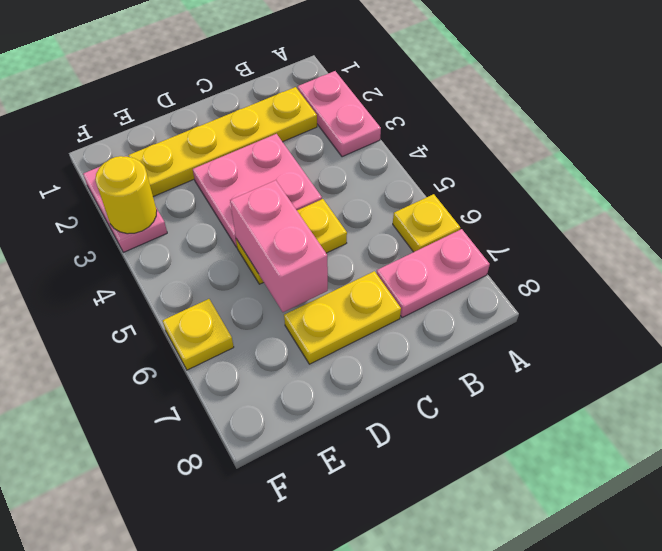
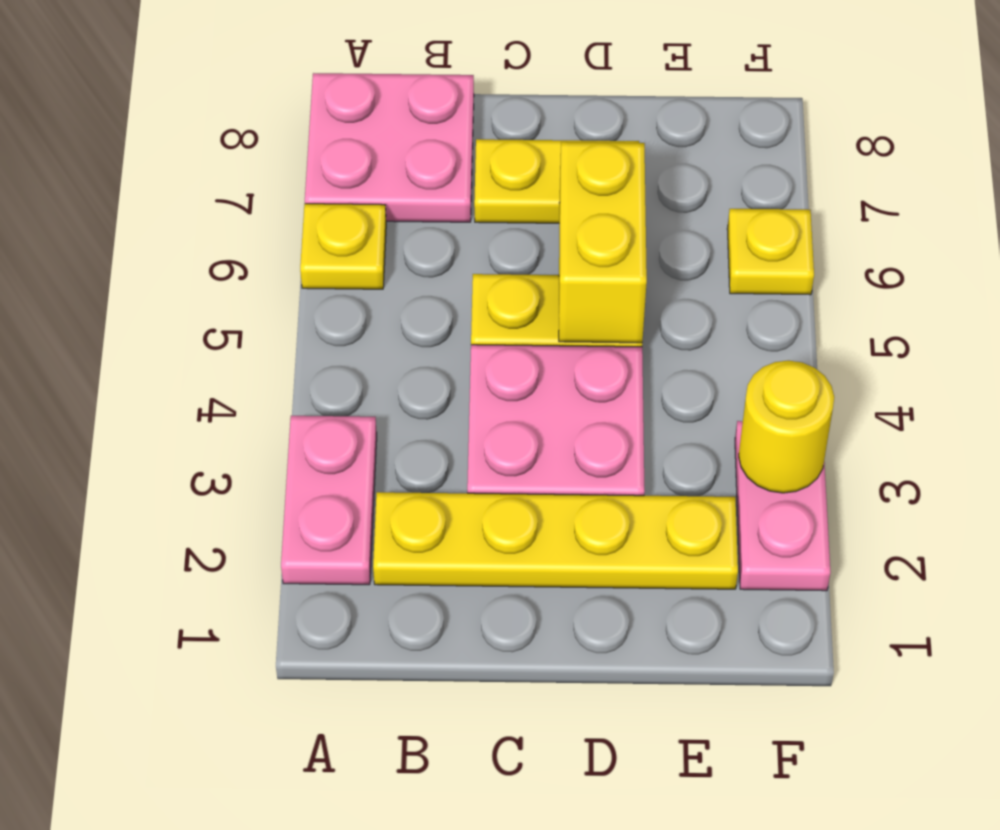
pink plate A7:B7 level 1 -> pink plate A7:B8 level 1
pink brick D5:D6 level 2 -> yellow brick D5:D6 level 2

